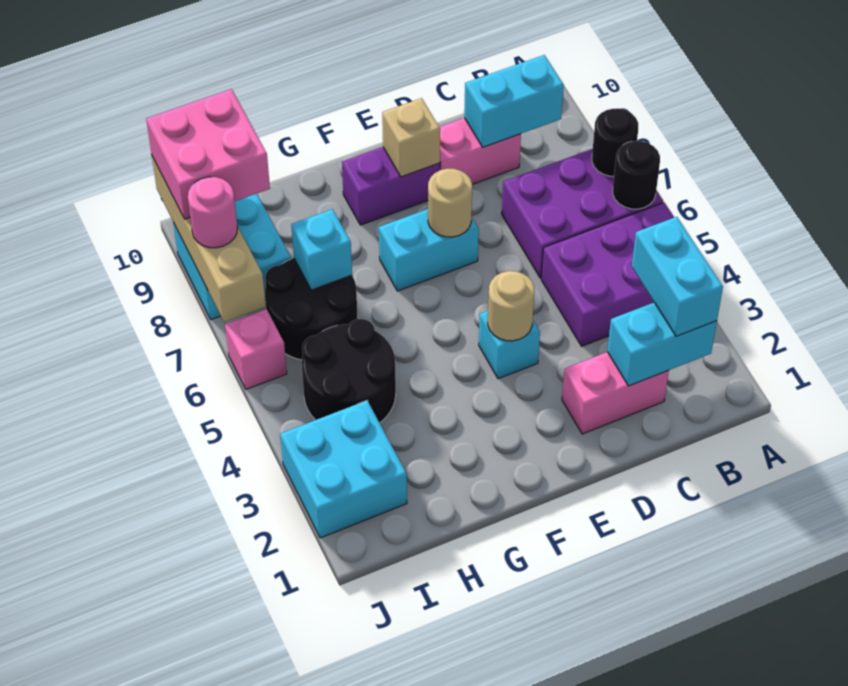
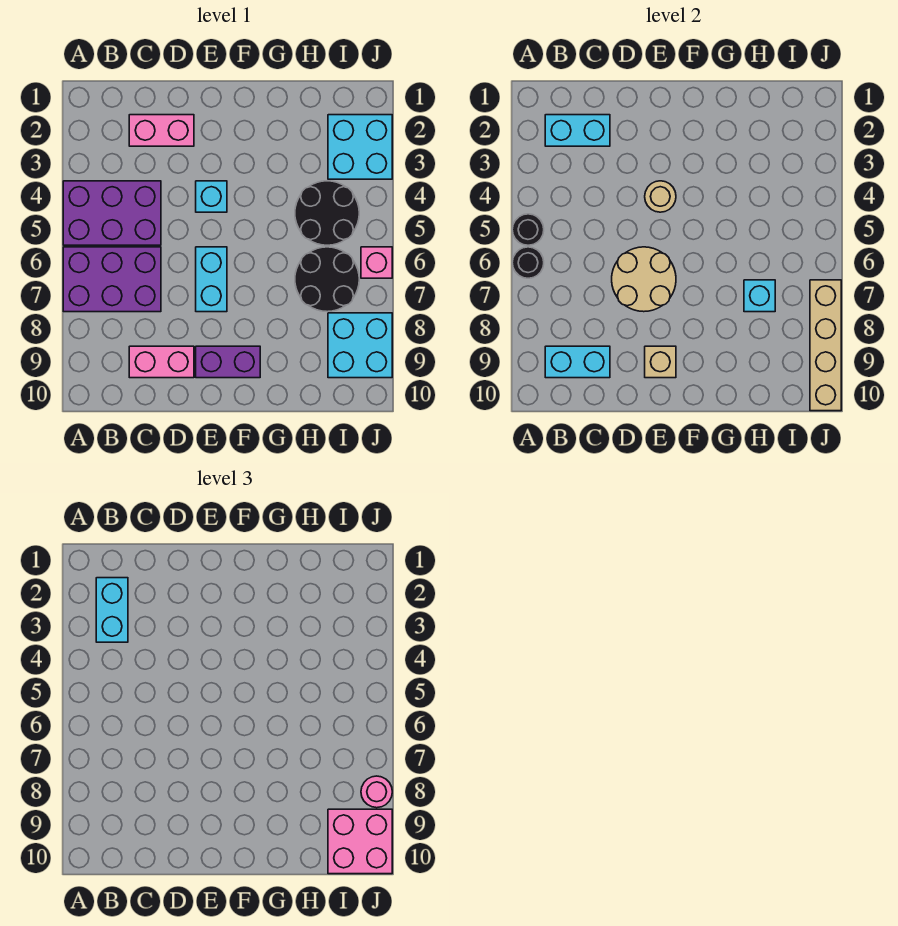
black round brick A7 level 2 -> black round brick A5 level 2
cyan brick E7:F7 level 1 -> cyan brick E6:E7 level 1
tan round brick E7 level 2 -> tan round brick D6:E7 level 2

